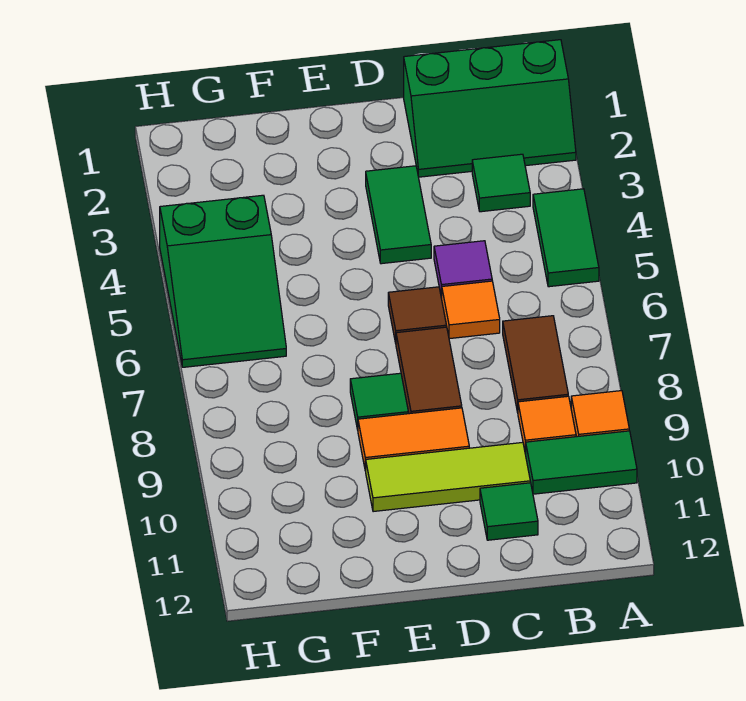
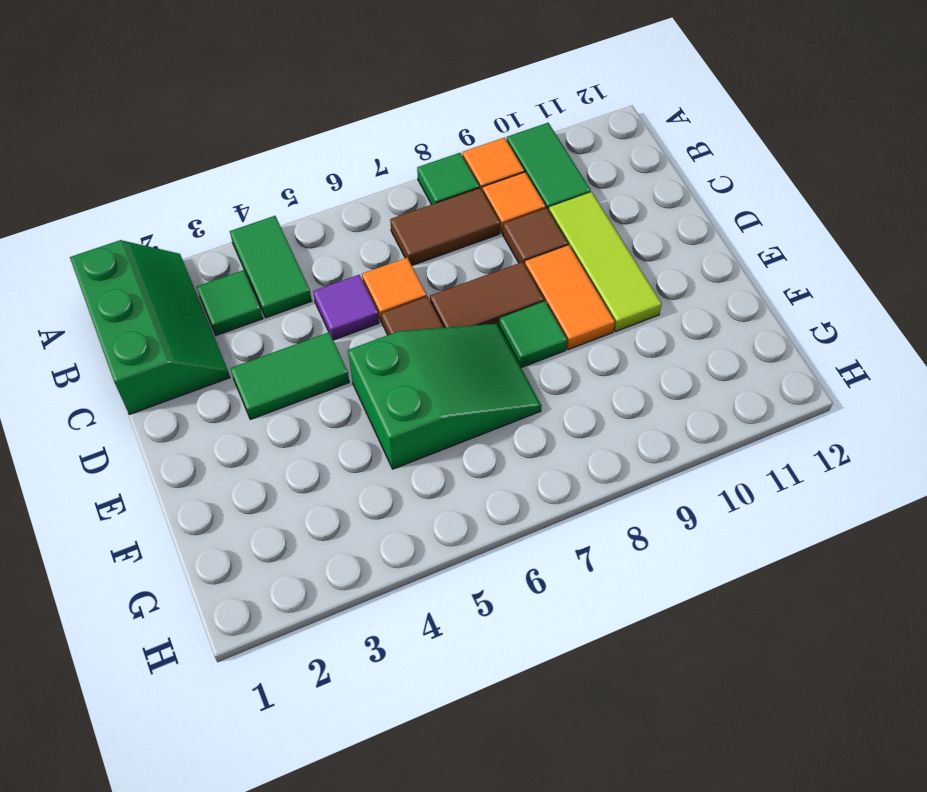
green tile A4:A5 level 1 -> green tile A4:B4 level 1
none -> brown tile C9 level 1
green tile C11 level 1 -> green tile A8 level 1
green slope G4:H6 level 1 top 4 -> green slope E5:F7 level 1 top 5

